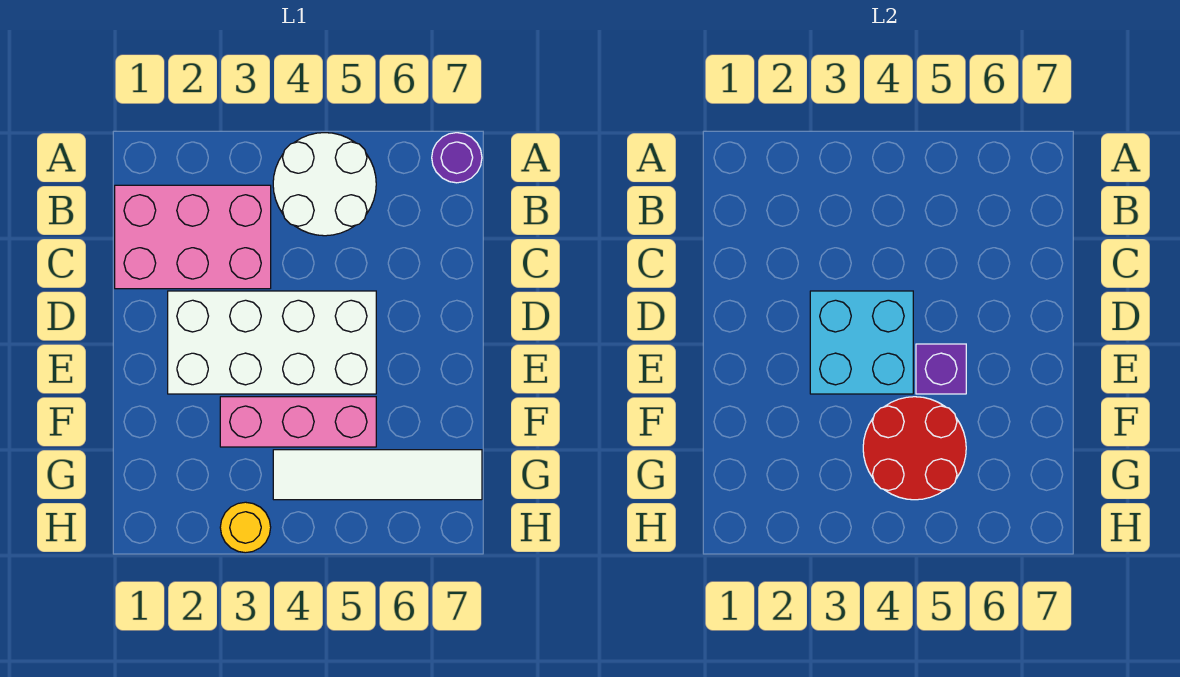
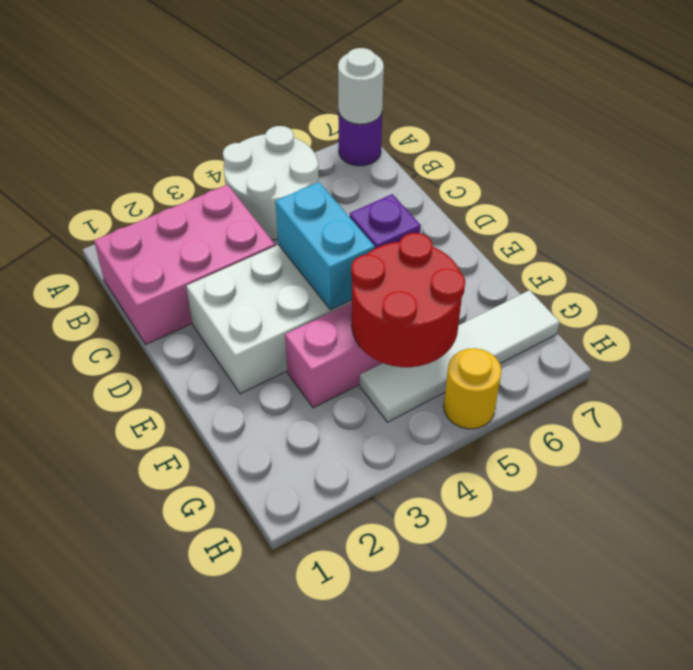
none -> white round brick A7 level 2
cyan brick D3:E4 level 2 -> cyan brick D4:E4 level 2
yellow round brick H3 level 1 -> yellow round brick H5 level 1

